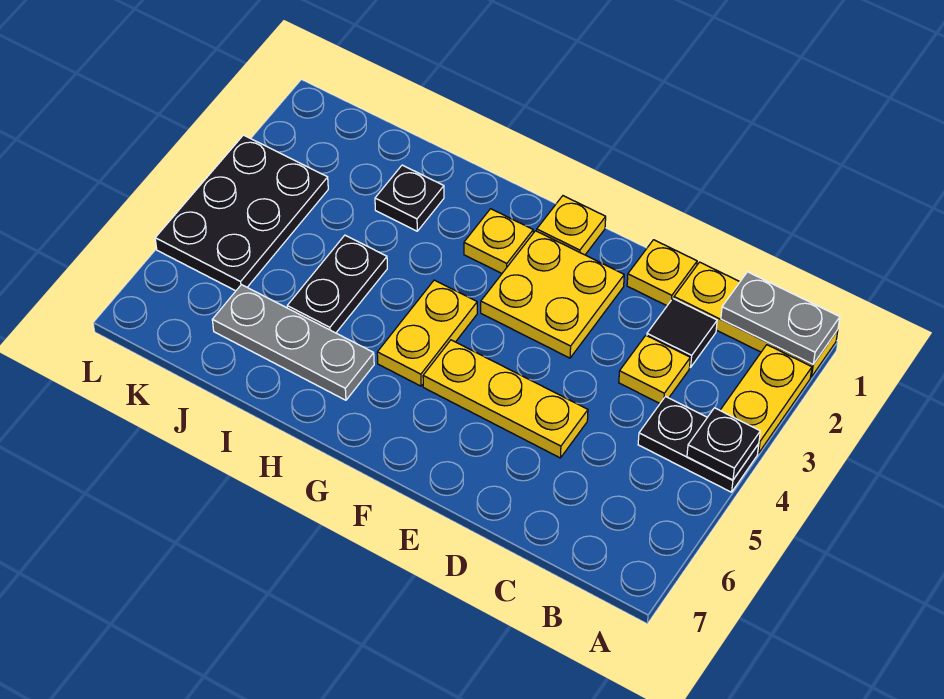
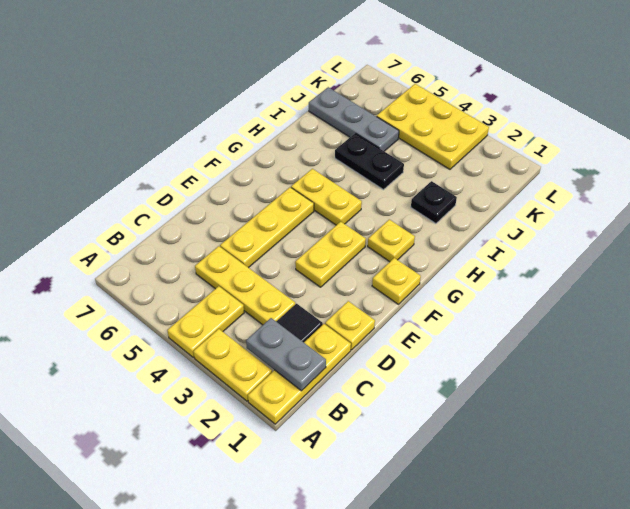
grey plate A1:B1 level 2 -> grey plate B1:B2 level 2
black plate A4:B4 level 1 -> yellow plate A4:B4 level 1
black plate A4 level 2 -> none
yellow plate C3 level 1 -> yellow plate C3:C5 level 1
yellow plate E2:F3 level 1 -> yellow plate E3:F3 level 1
grey plate H6:J6 level 1 -> grey plate J5:J7 level 1
black plate K3:L5 level 1 -> yellow plate K3:L5 level 1

